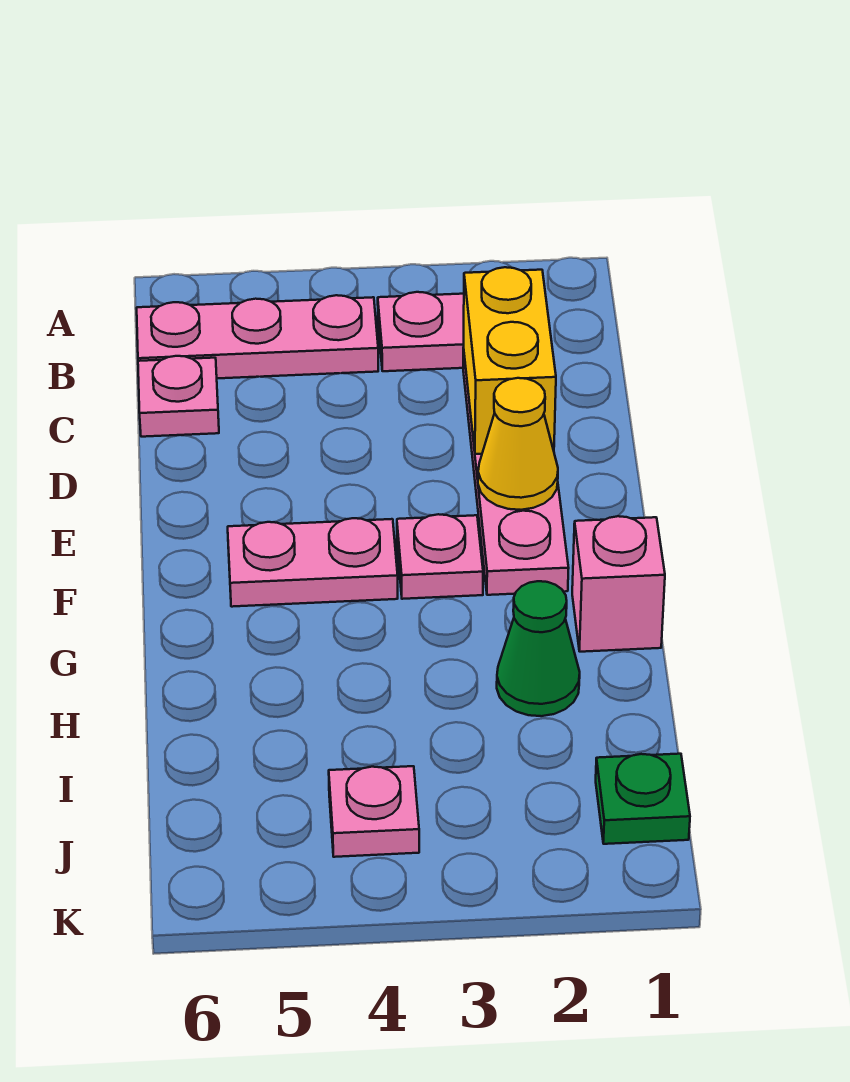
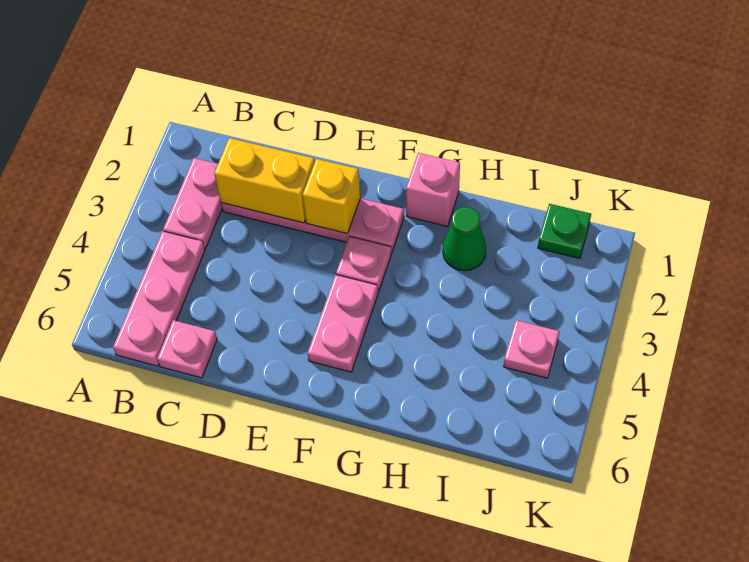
yellow cone E2 level 2 -> yellow brick E2 level 2

